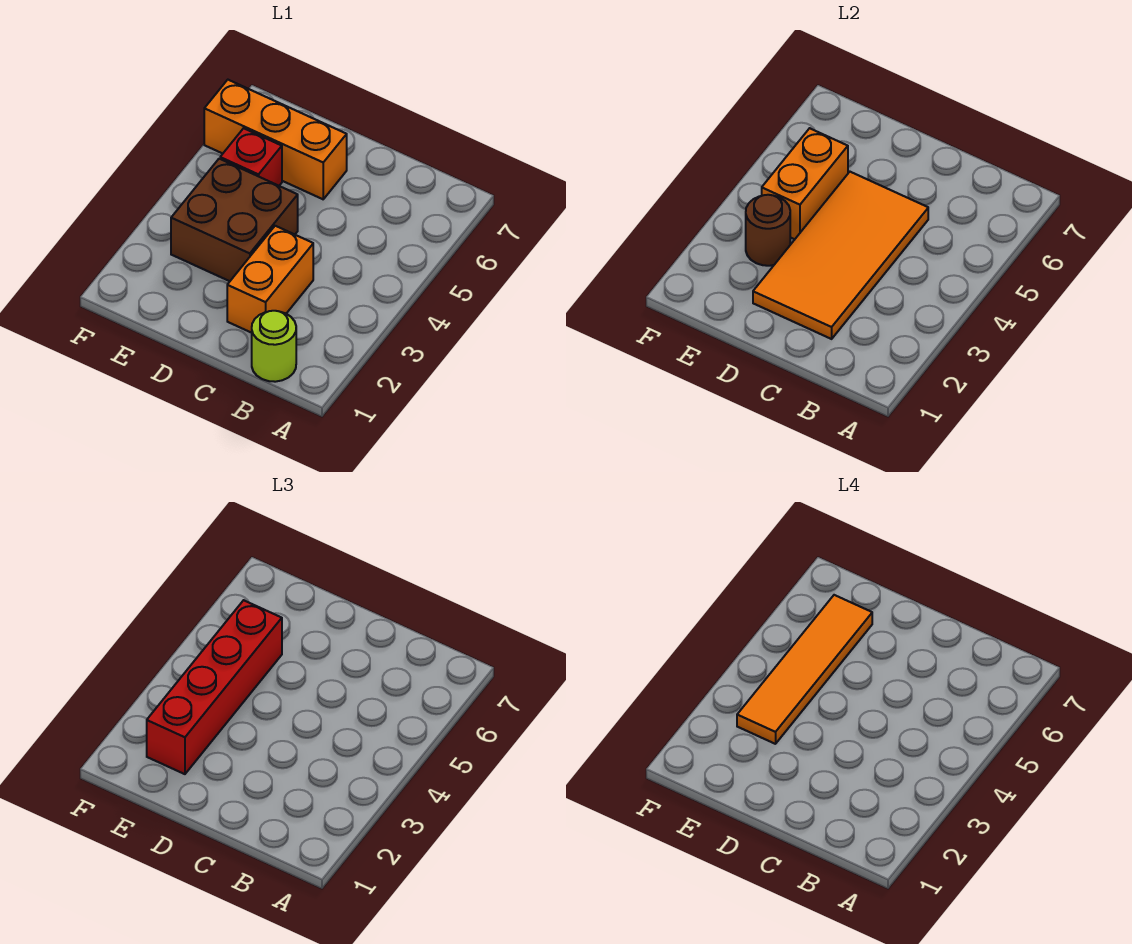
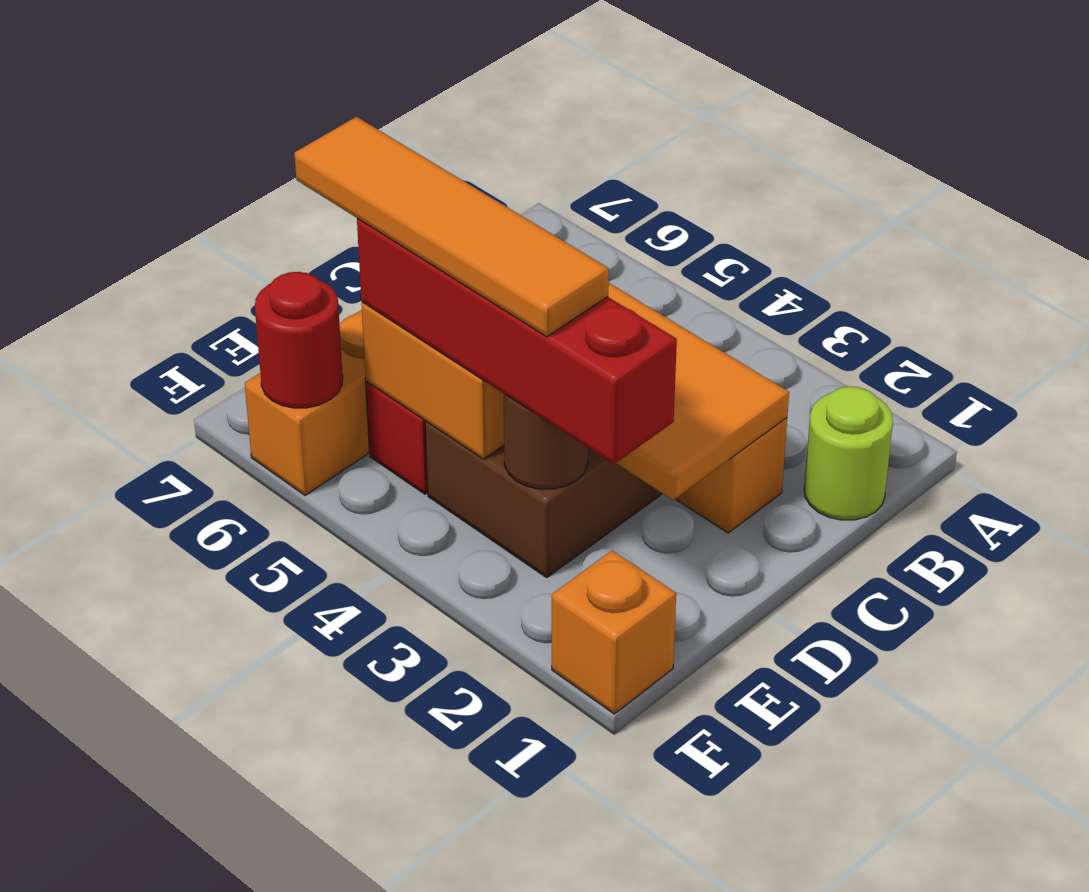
none -> orange brick F1 level 1
none -> red round brick F6 level 2

